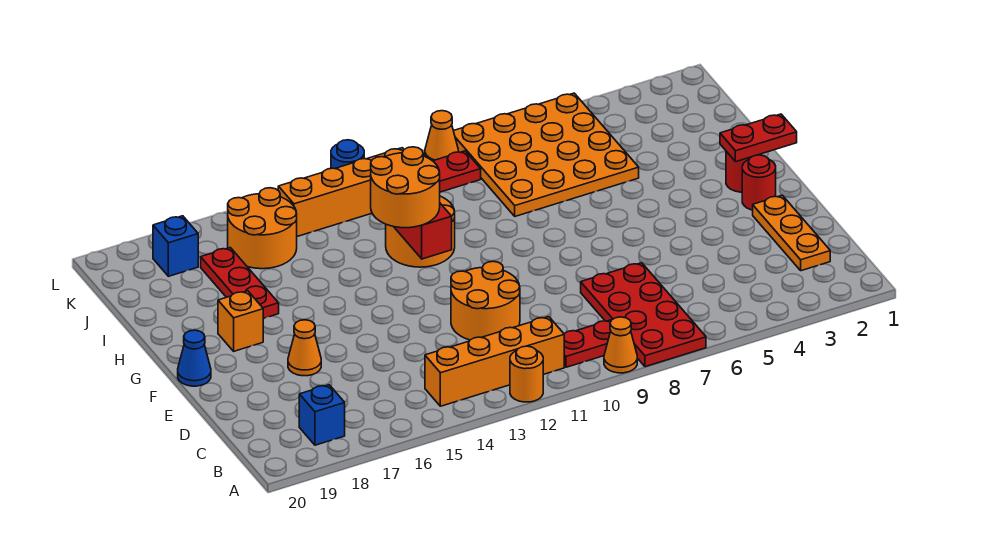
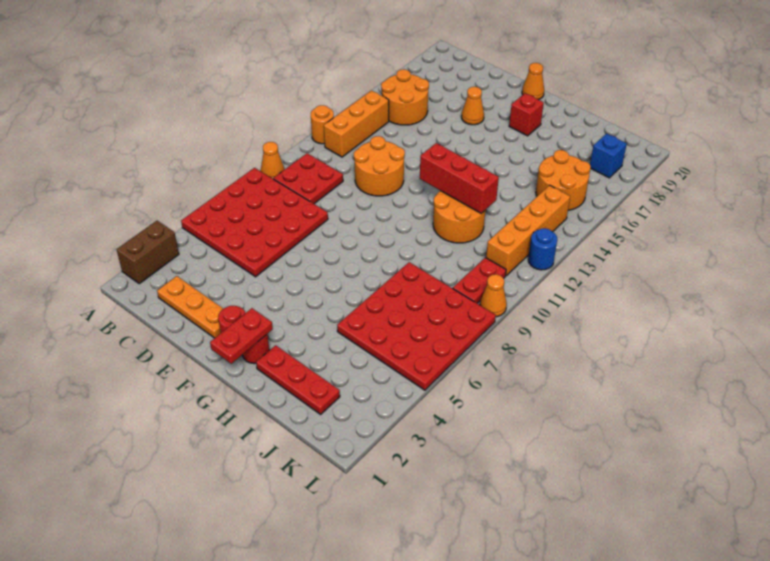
none -> brown brick A2:A3 level 1
red plate A7:D8 level 1 -> red plate A5:D8 level 1
red plate B9:B10 level 1 -> red plate B9:C10 level 1
orange brick B11:B14 level 1 -> orange brick B12:B14 level 1
blue brick B18 level 1 -> none
blue cone F20 level 1 -> orange cone F20 level 1
orange round brick G12:H13 level 3 -> orange round brick B15:C16 level 1
orange brick G18 level 1 -> red brick G18 level 1
red plate H17:J17 level 1 -> red plate H2:J2 level 1
orange plate I5:L8 level 1 -> red plate I5:L8 level 1

